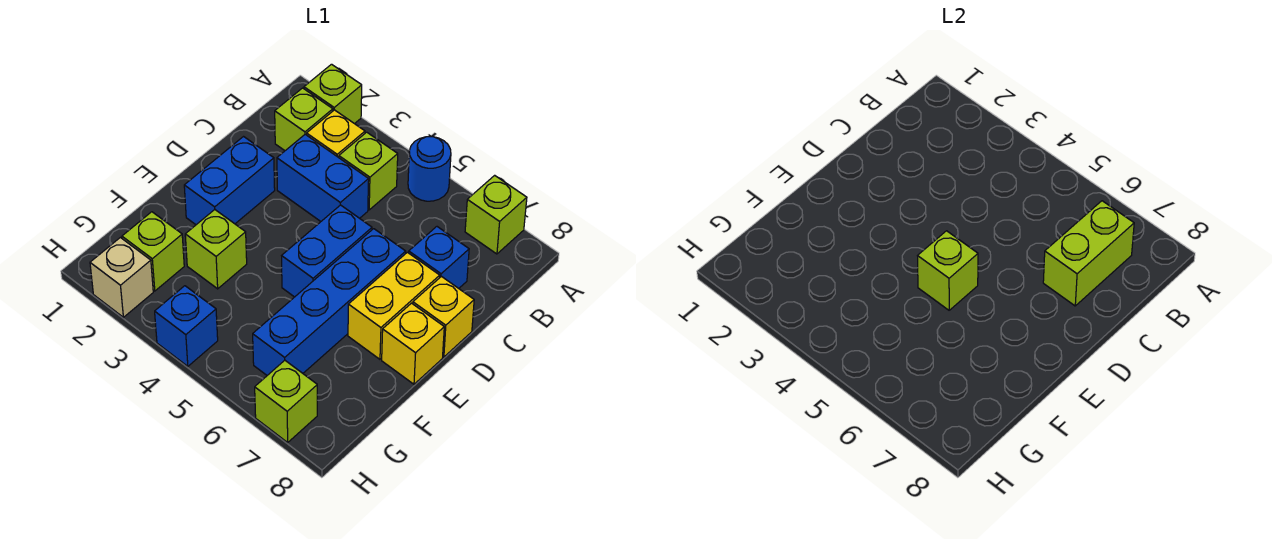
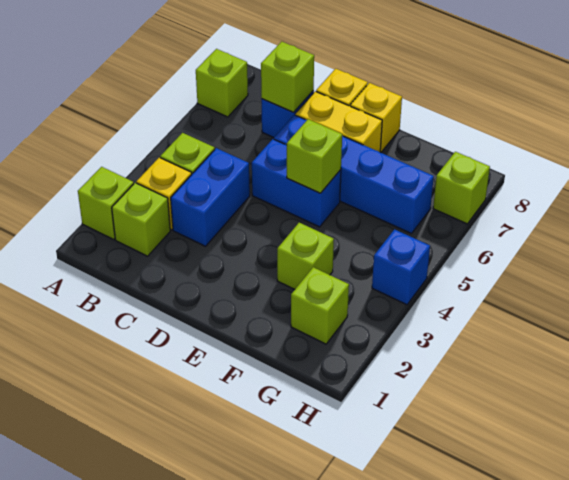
blue round brick A5 level 1 -> none
lime brick B7:C7 level 2 -> lime brick C7 level 2
blue brick D2:E2 level 1 -> none
tan brick H2 level 1 -> none

